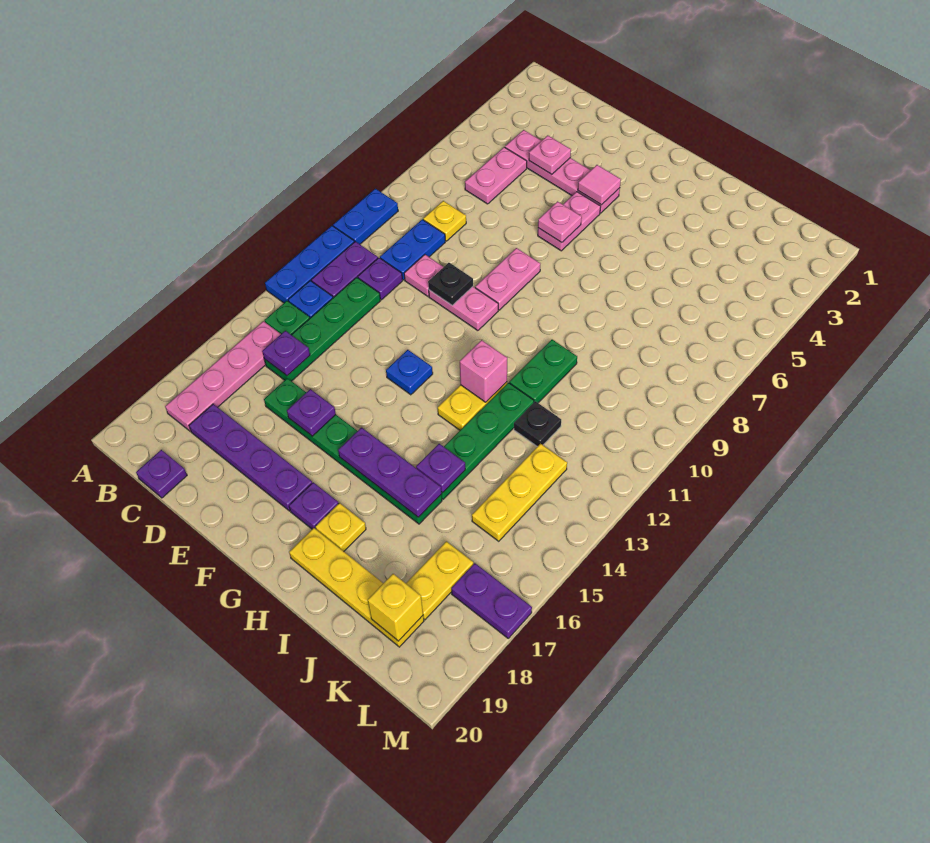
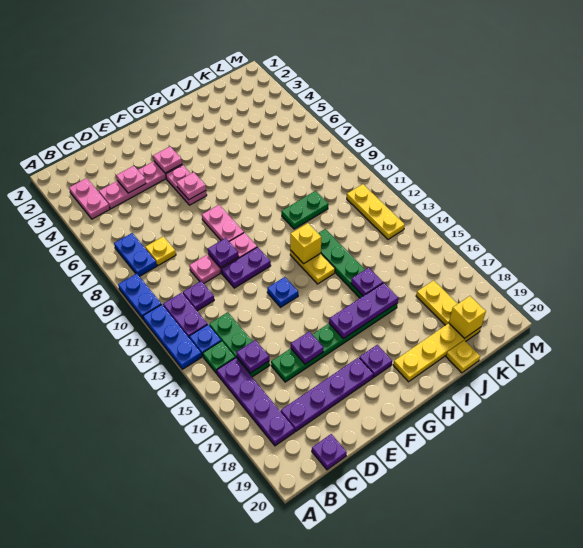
pink plate B15:B18 level 1 -> purple plate B15:B18 level 1
pink plate C5:C6 level 1 -> pink plate B3:B4 level 1
blue plate C9:C10 level 1 -> blue plate B7:B8 level 1
green plate C12:C15 level 1 -> green plate C13:C15 level 1
black plate E10 level 2 -> purple plate E10 level 2
pink tile F4 level 2 -> pink plate F4 level 2
pink brick H12 level 2 -> yellow brick H12 level 2
yellow plate H18 level 1 -> yellow plate J20 level 1
green plate I10:I11 level 1 -> green plate I10:J10 level 1
black plate J12 level 1 -> none
yellow plate K13:K15 level 1 -> yellow plate L11:L13 level 1
purple plate L17:M17 level 1 -> purple plate E11:F11 level 1

